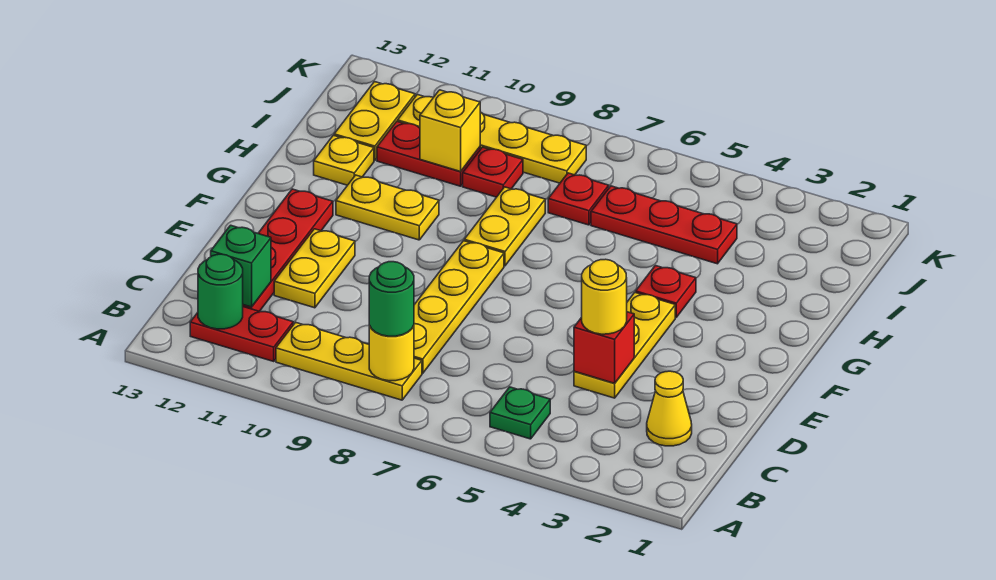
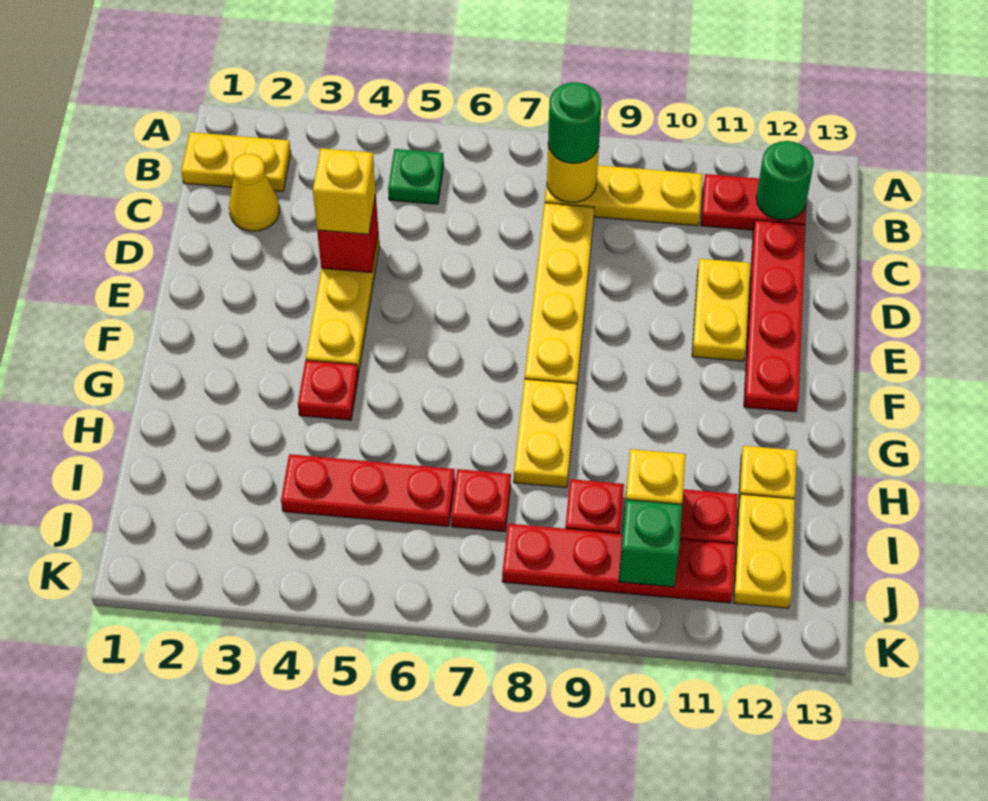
green brick C12 level 2 -> green brick J10 level 2
yellow round brick D4 level 3 -> yellow brick D4 level 3
yellow plate G10:G11 level 1 -> yellow plate B1:B2 level 1
yellow plate J8:J11 level 1 -> red plate J8:J11 level 1

